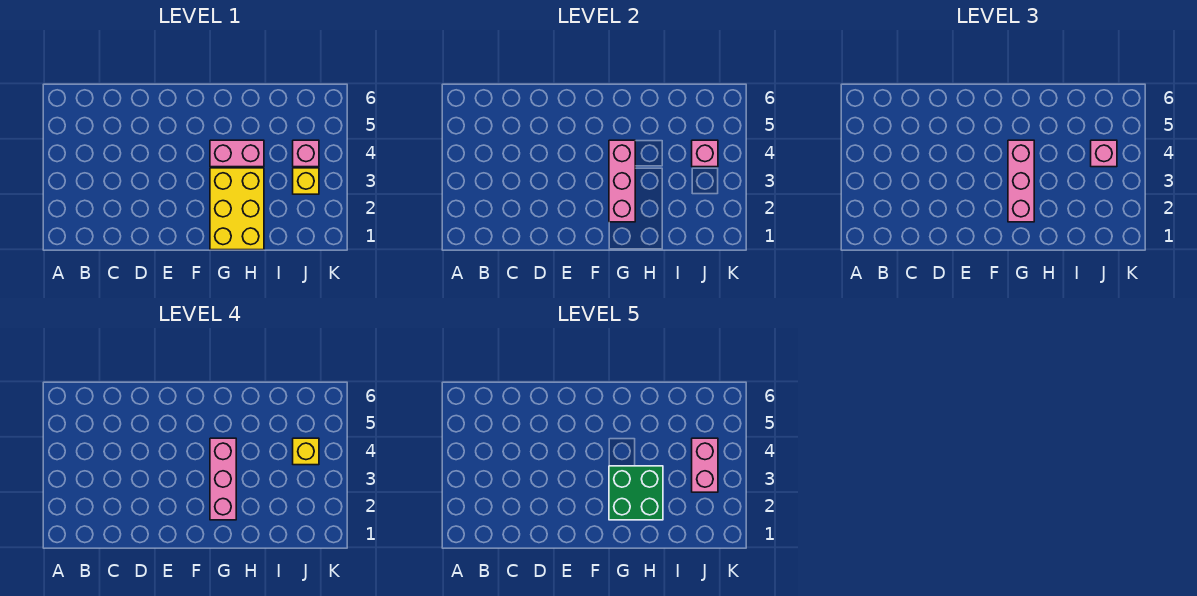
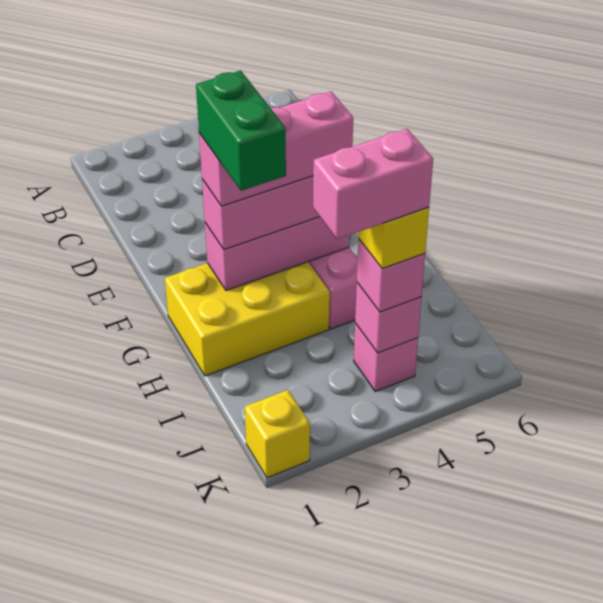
green brick G2:H3 level 5 -> green brick G2:H2 level 5
yellow brick J3 level 1 -> yellow brick K1 level 1

